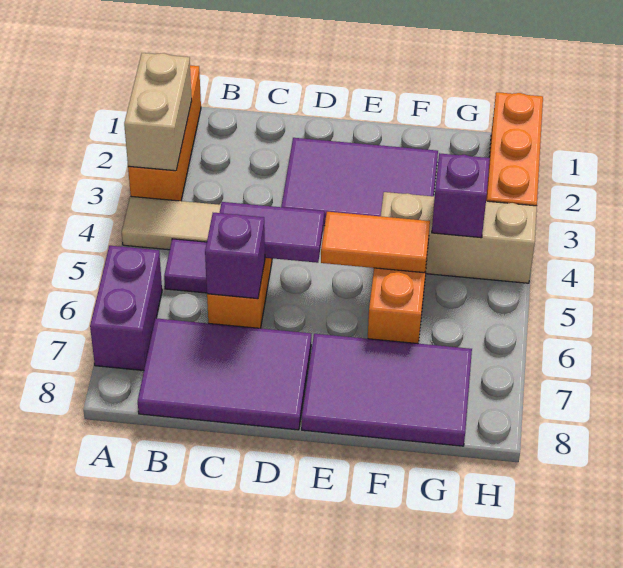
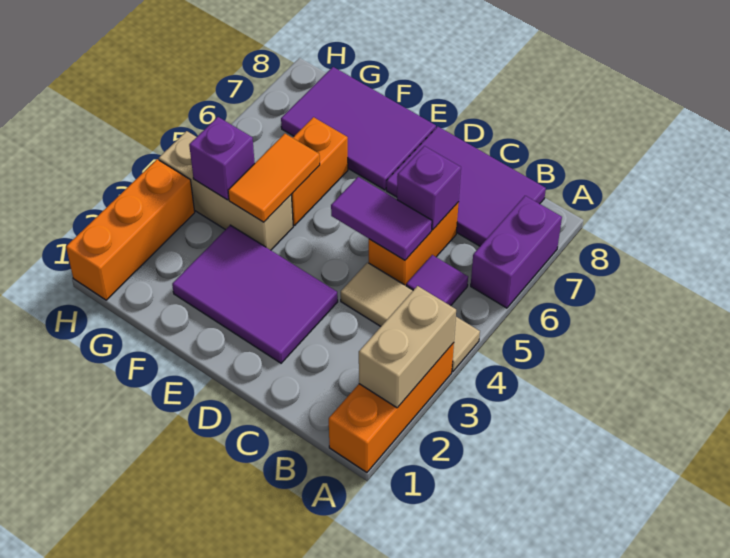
orange tile E5:F5 level 2 -> orange tile F4:F5 level 2

